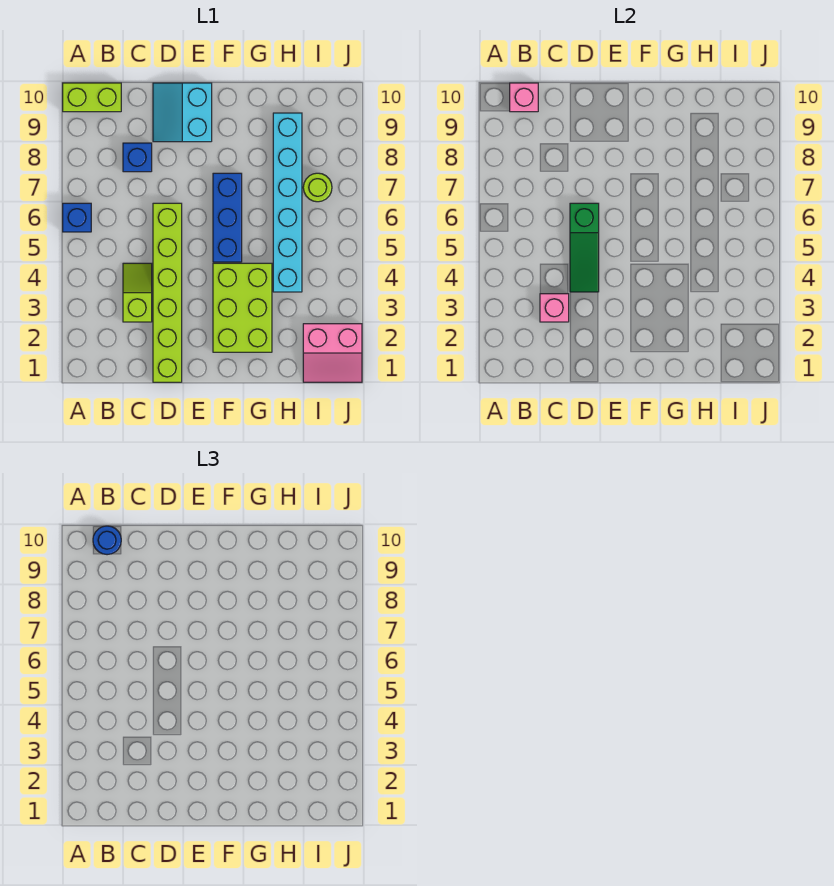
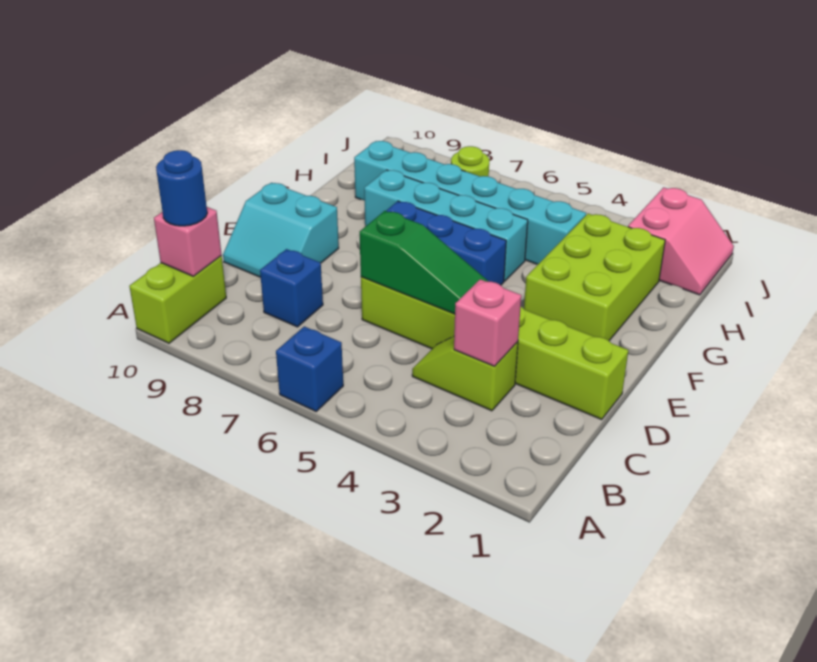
lime brick F2:G4 level 1 -> lime brick F2:H3 level 1
none -> cyan brick G5:G8 level 1

